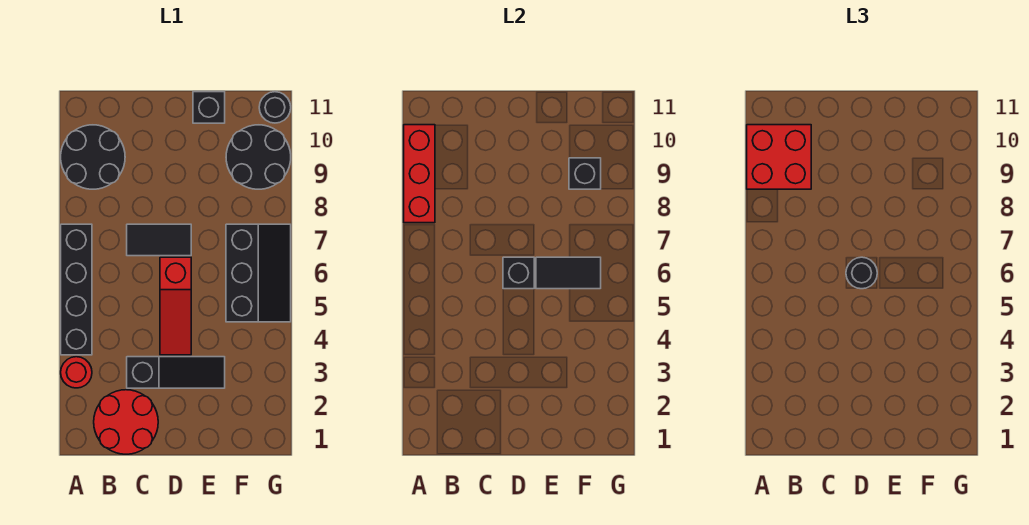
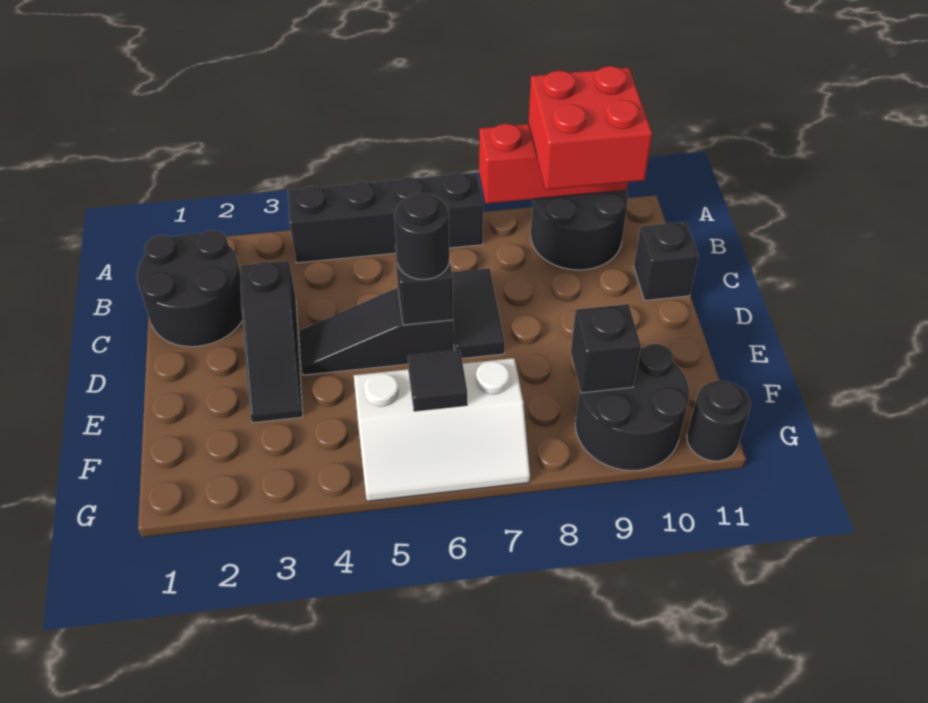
red round brick A3 level 1 -> none
red round brick B1:C2 level 1 -> black round brick B1:C2 level 1
red slope D4:D6 level 1 top 6 -> black slope D4:D6 level 1 top 6
black tile E6:F6 level 2 -> black tile F6 level 2
black brick E11 level 1 -> black brick C11 level 1
black slope F5:G7 level 1 top F -> white slope F5:G7 level 1 top F

